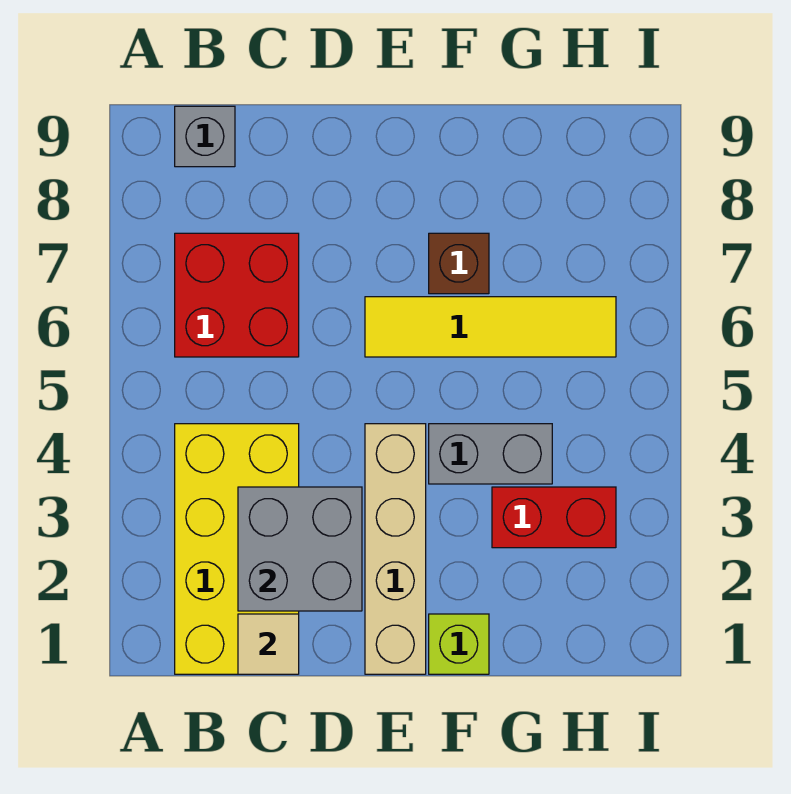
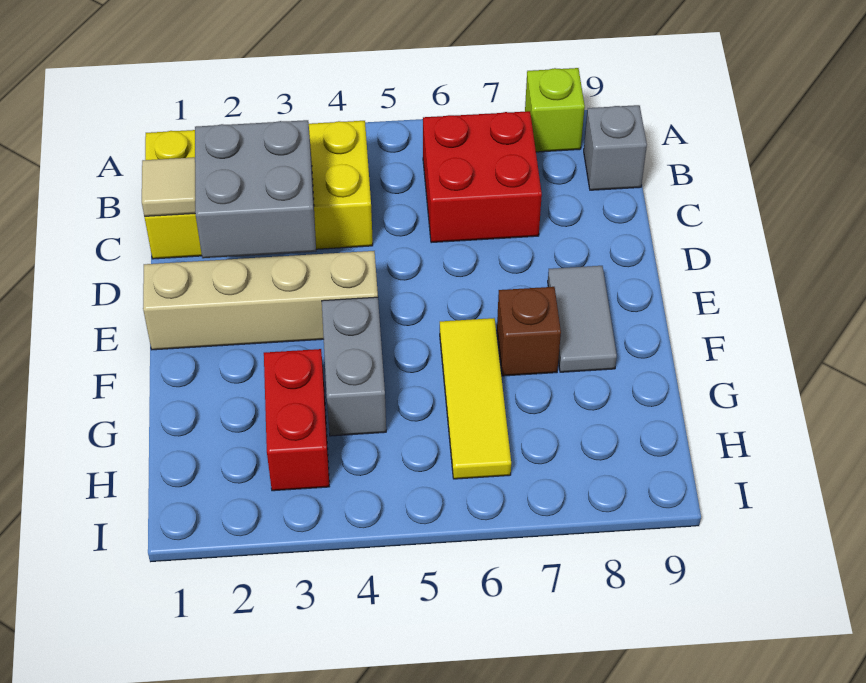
yellow tile E6:H6 level 1 -> yellow tile F6:H6 level 1
none -> grey tile E8:F8 level 1
lime brick F1 level 1 -> lime brick A8 level 1

